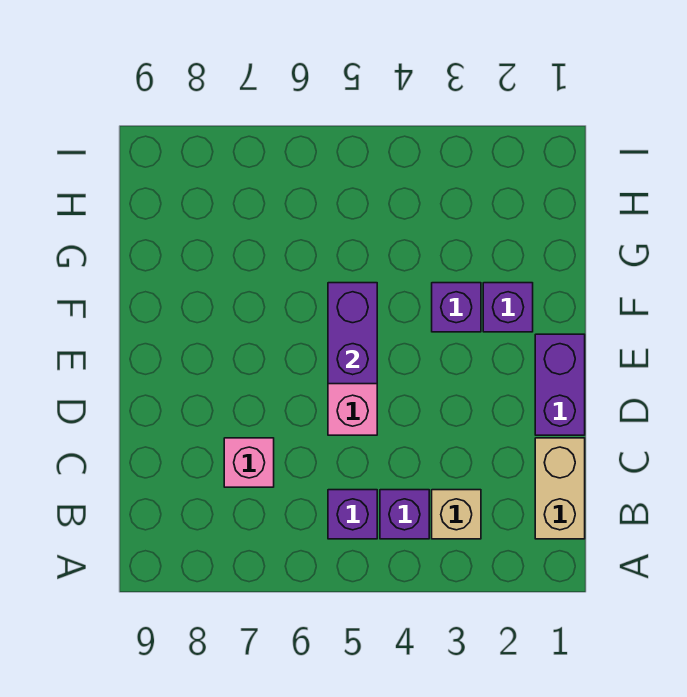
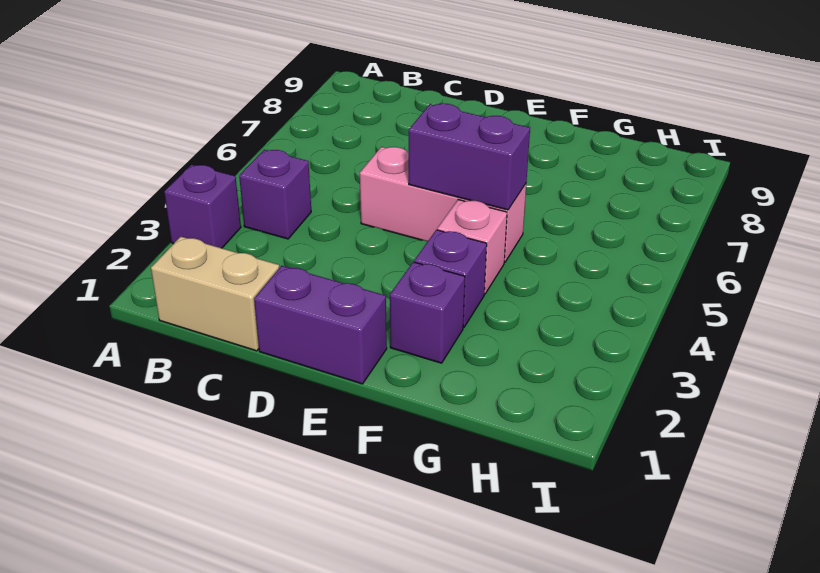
tan brick B3 level 1 -> none
purple brick B5 level 1 -> purple brick A3 level 1
pink brick C7 level 1 -> pink brick F4 level 1

